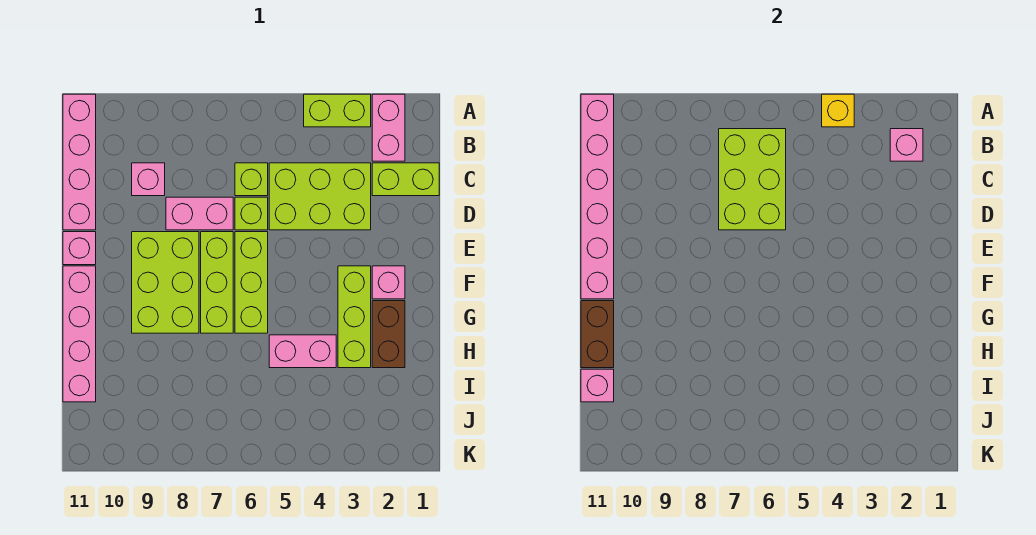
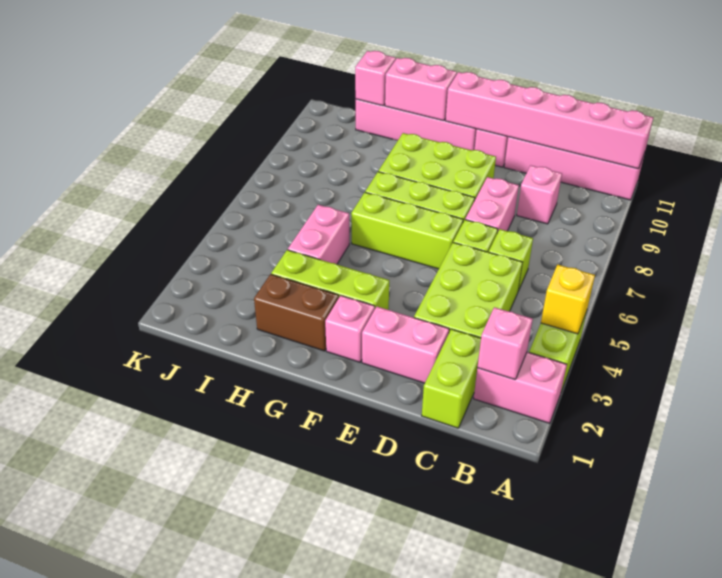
lime brick B6:D7 level 2 -> none
none -> pink brick D2:E2 level 1
brown brick G11:H11 level 2 -> pink brick G11:H11 level 2

